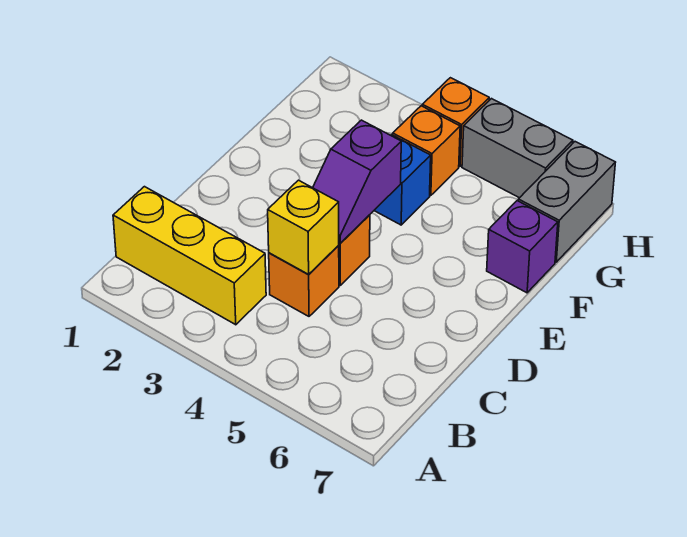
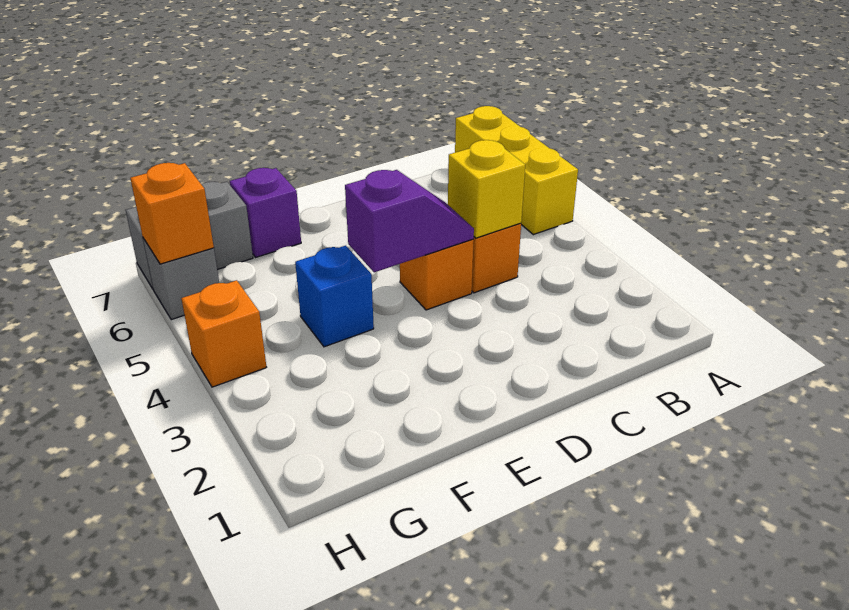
yellow brick B1:B3 level 1 -> yellow brick A5:A7 level 1
orange brick G4 level 1 -> orange brick H6 level 2
grey brick H5:H6 level 1 -> grey brick H6 level 1

